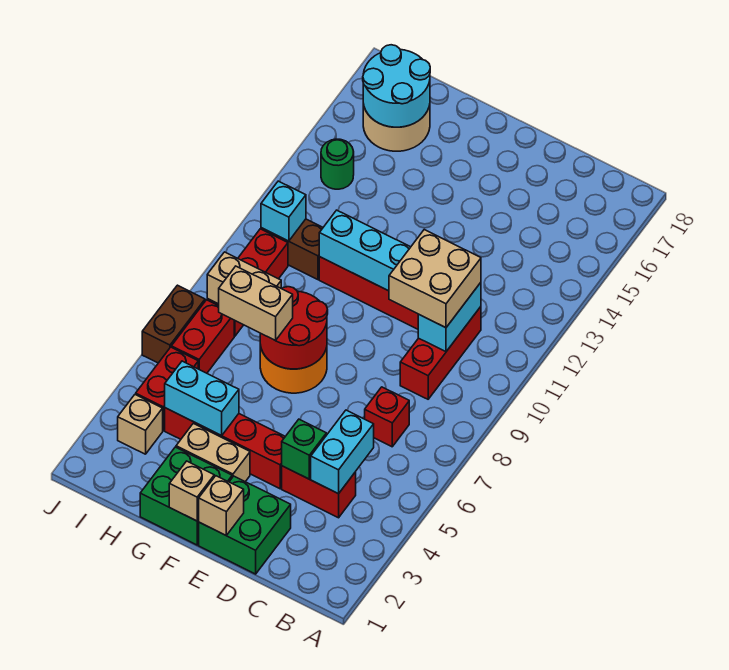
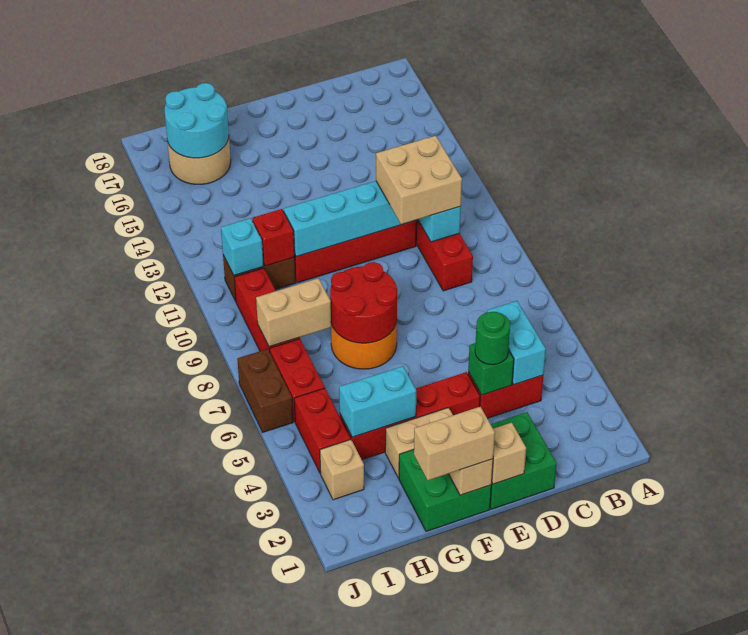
red brick C7 level 1 -> red brick H11 level 2
tan brick G7:H7 level 3 -> tan brick F1:G1 level 3
green round brick I14 level 1 -> green round brick D4 level 3

